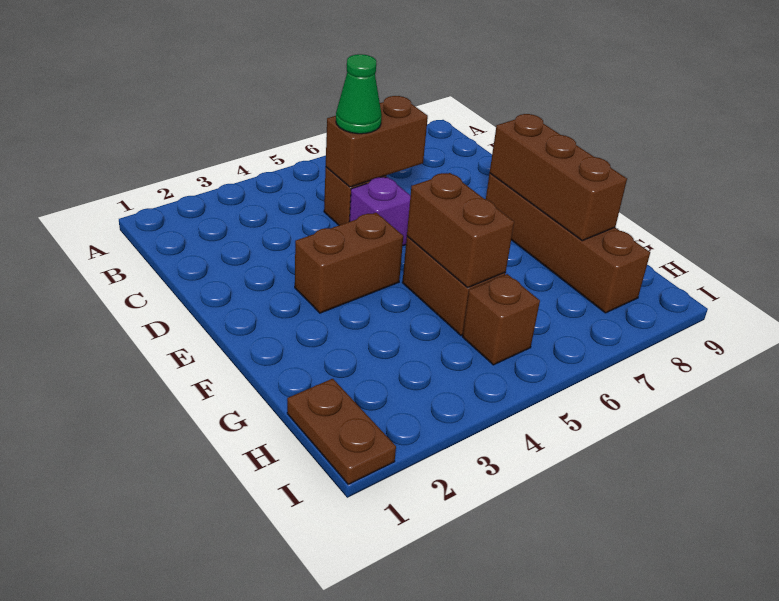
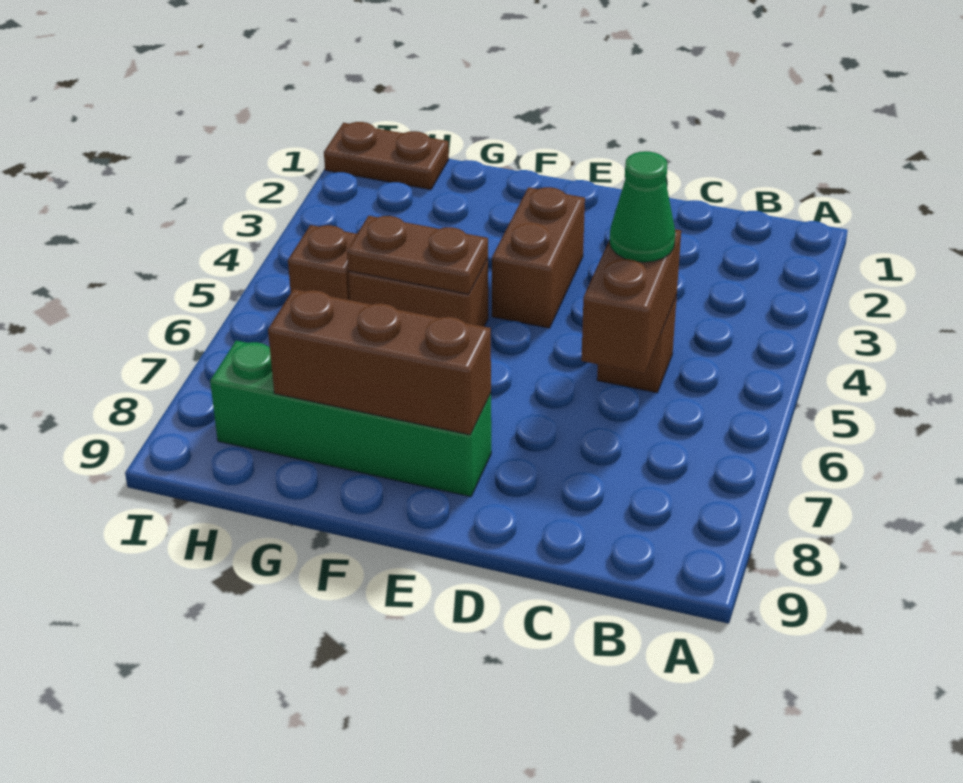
purple brick D5 level 1 -> none
brown brick E8:H8 level 1 -> green brick E8:H8 level 1
brown brick F5:G5 level 2 -> brown plate F5:G5 level 2

